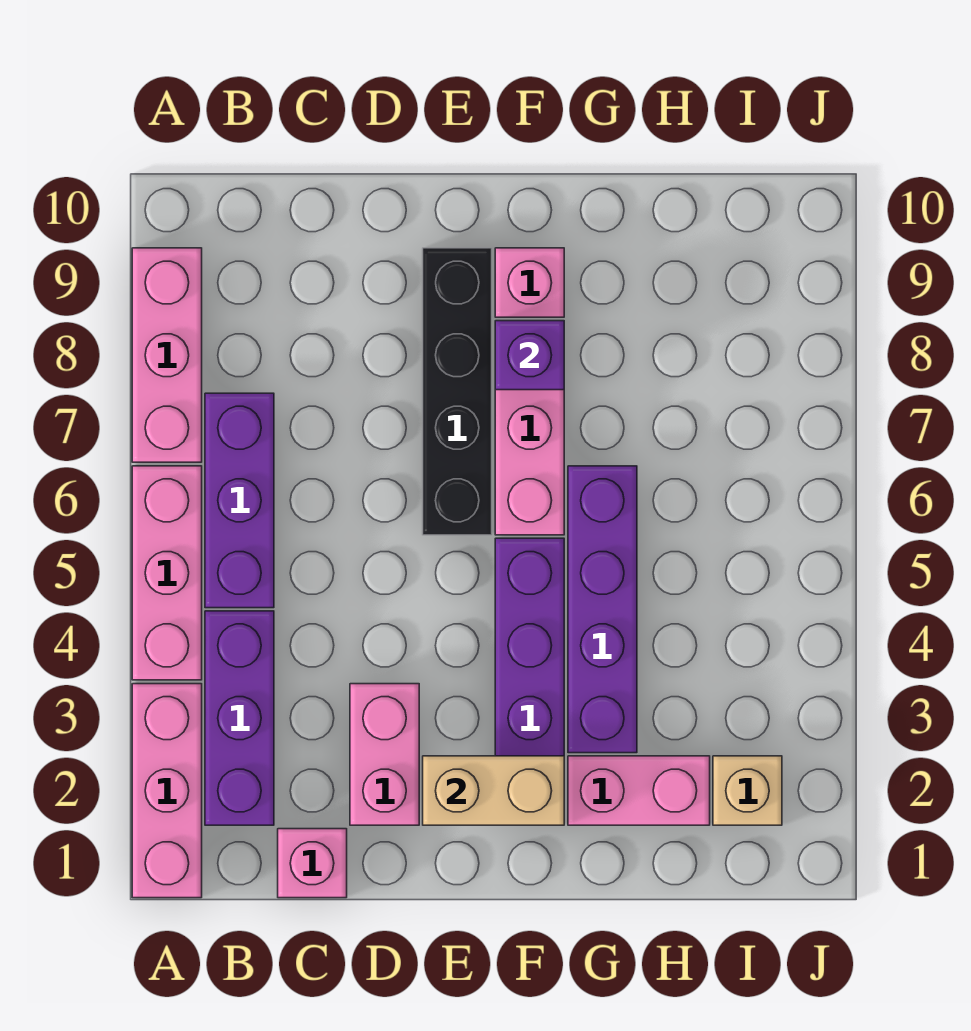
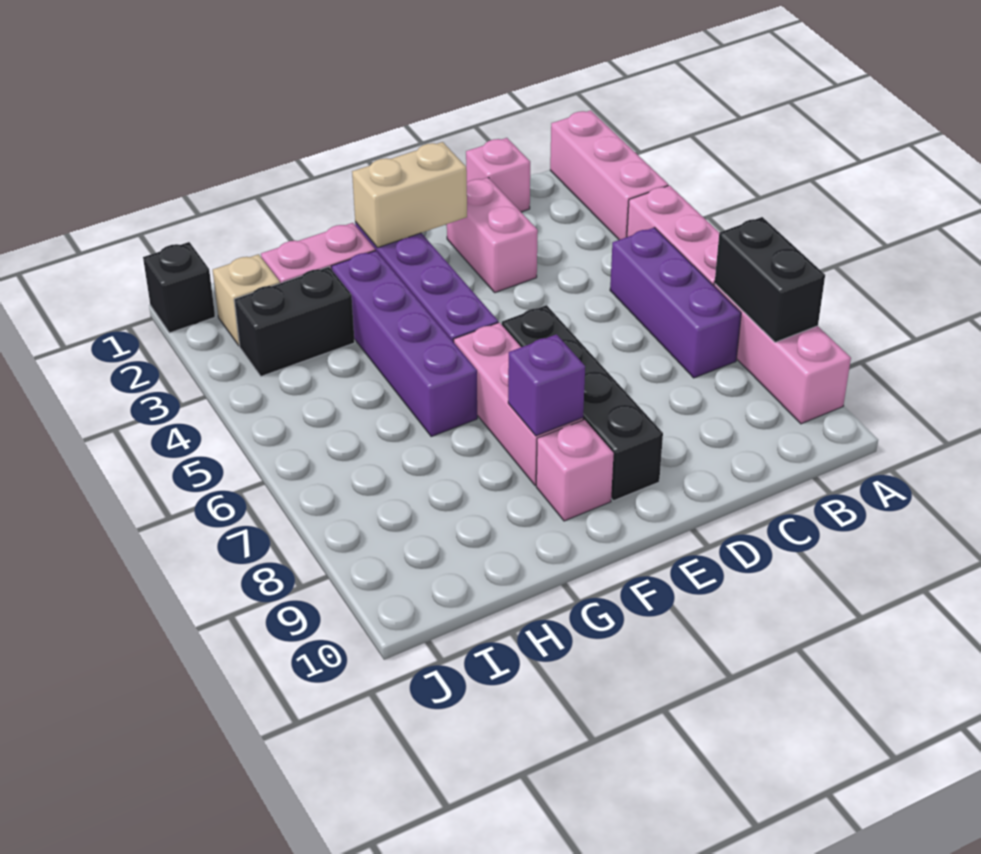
none -> black brick A7:A8 level 2
purple brick B2:B4 level 1 -> none
none -> black brick H3:I3 level 1
none -> black brick J1 level 1

